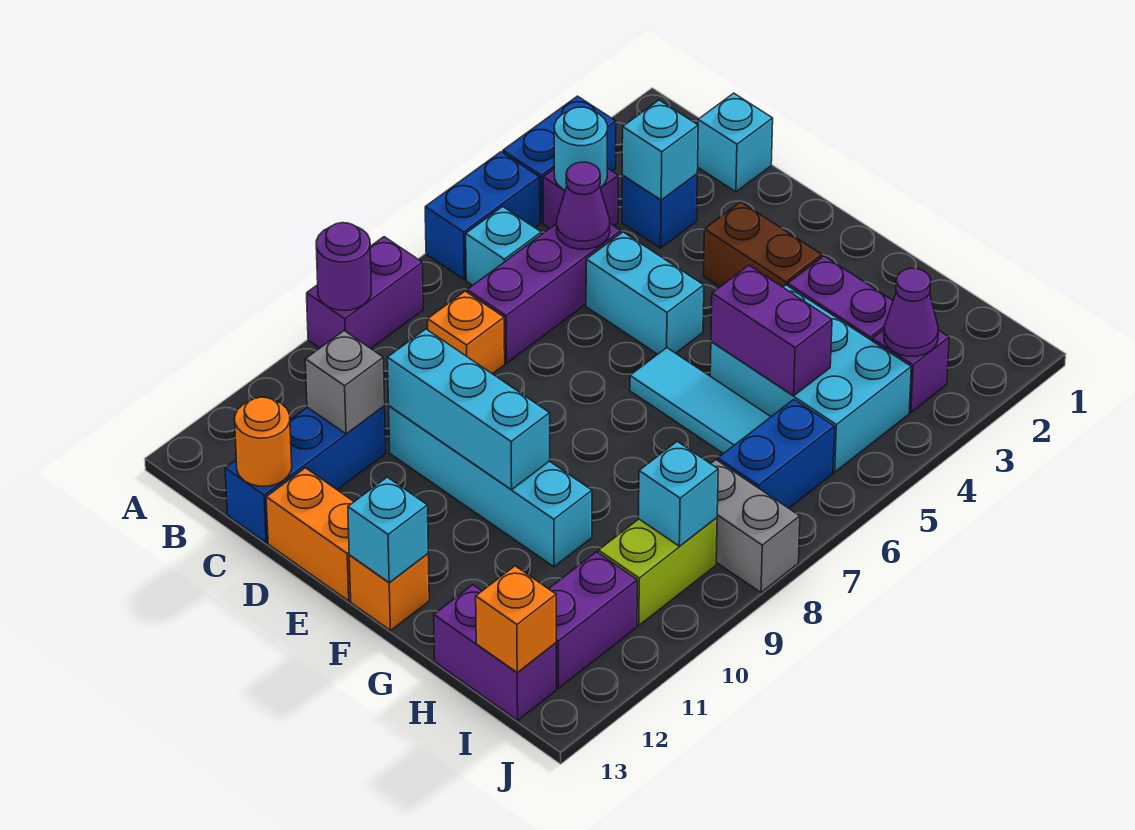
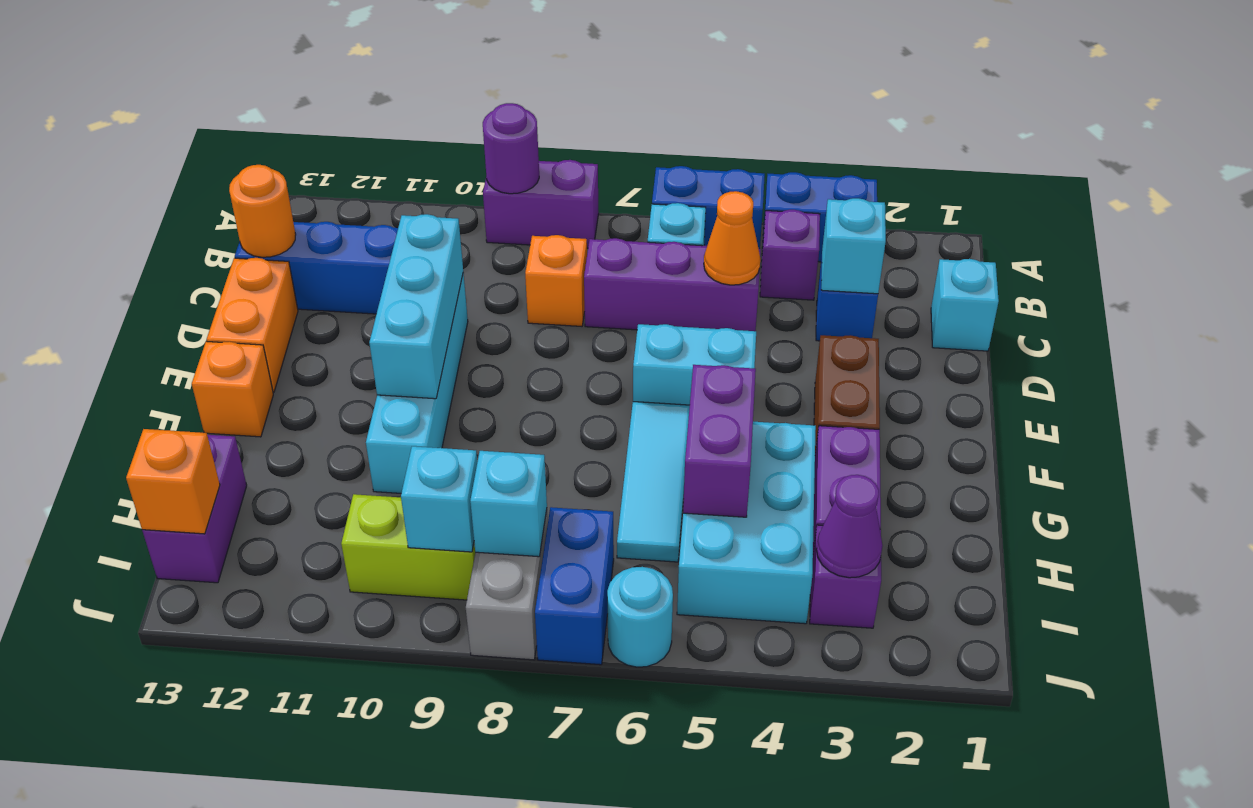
cyan round brick B4 level 2 -> cyan round brick J6 level 1
purple cone C5 level 2 -> orange cone C5 level 2
grey brick C11 level 2 -> none
cyan brick D5:E5 level 1 -> cyan brick E5:E6 level 1
cyan brick F13 level 2 -> cyan brick I8 level 2
blue brick I6:I7 level 1 -> blue brick I7:J7 level 1
purple brick I11:I12 level 1 -> none

